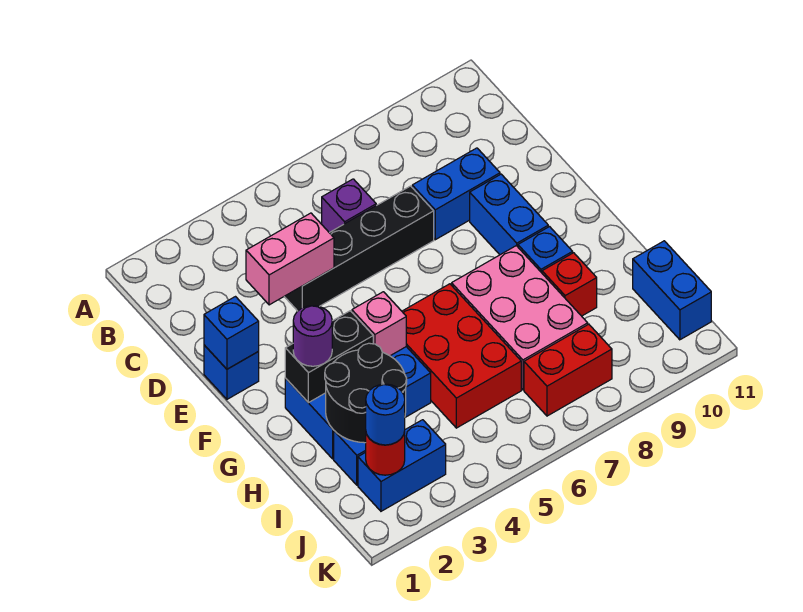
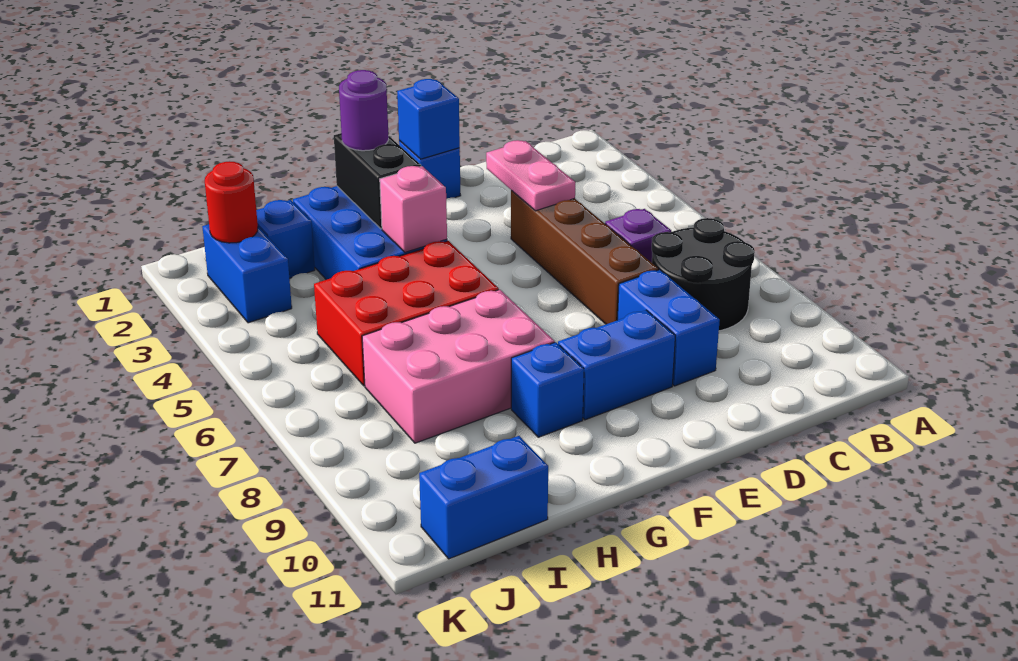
pink brick D3:D4 level 2 -> pink plate D3:D4 level 2
black brick D4:D7 level 1 -> brown brick D4:D7 level 1
black round brick H2:I3 level 2 -> black round brick B7:C8 level 1
red brick H9 level 1 -> none
blue round brick J2 level 3 -> none
red brick J7:J8 level 1 -> none

